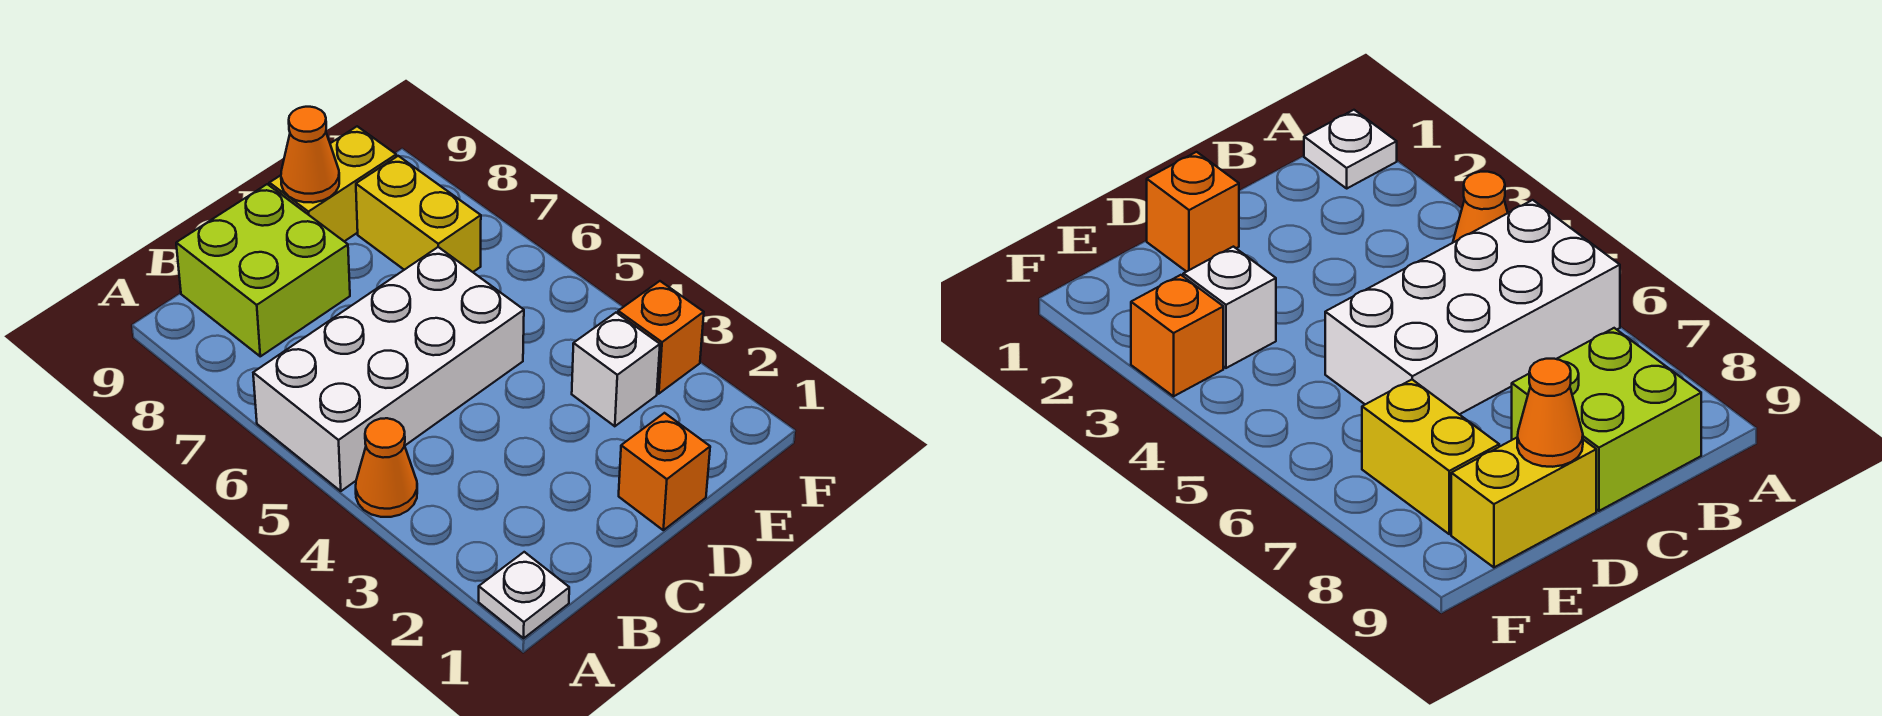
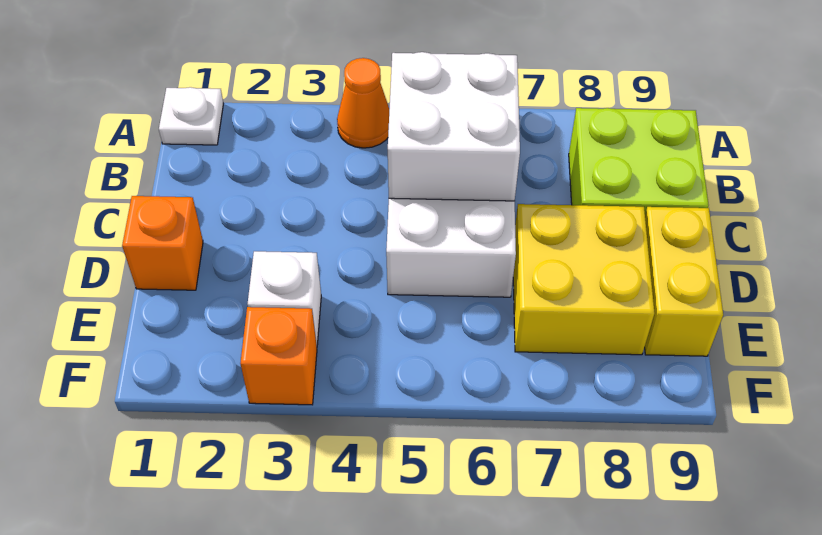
none -> white brick B5:C6 level 2
orange cone D9 level 2 -> none
yellow brick E7:E8 level 1 -> yellow brick D7:E8 level 1

